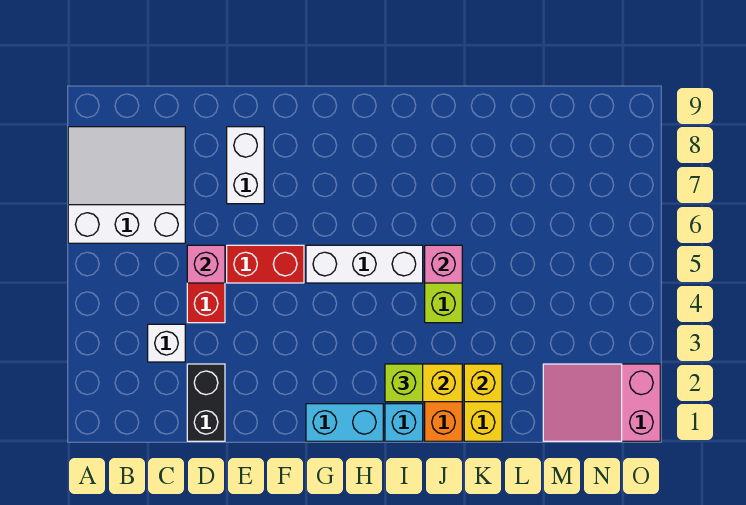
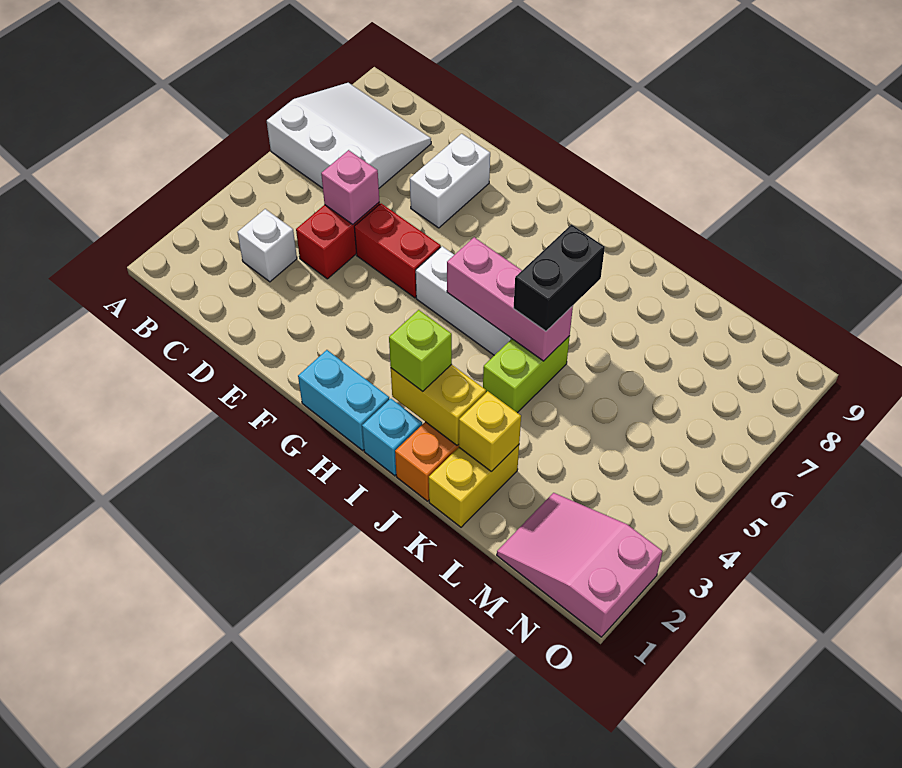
black brick D1:D2 level 1 -> black brick J5:J6 level 3
pink brick J5 level 2 -> pink brick H5:J5 level 2

